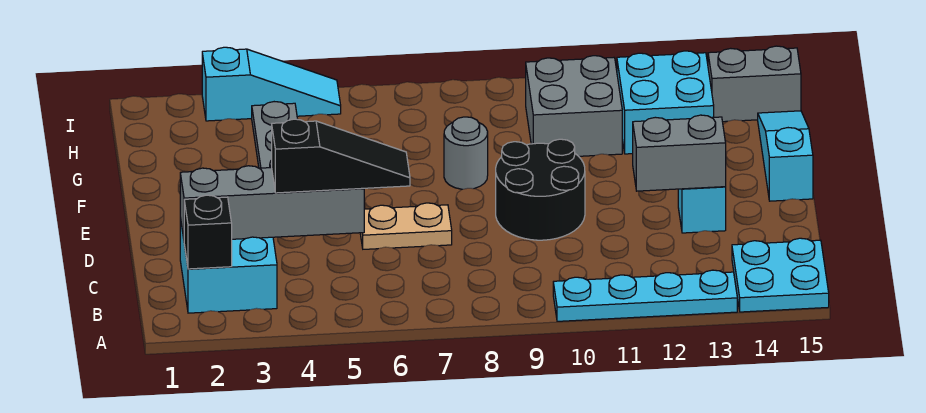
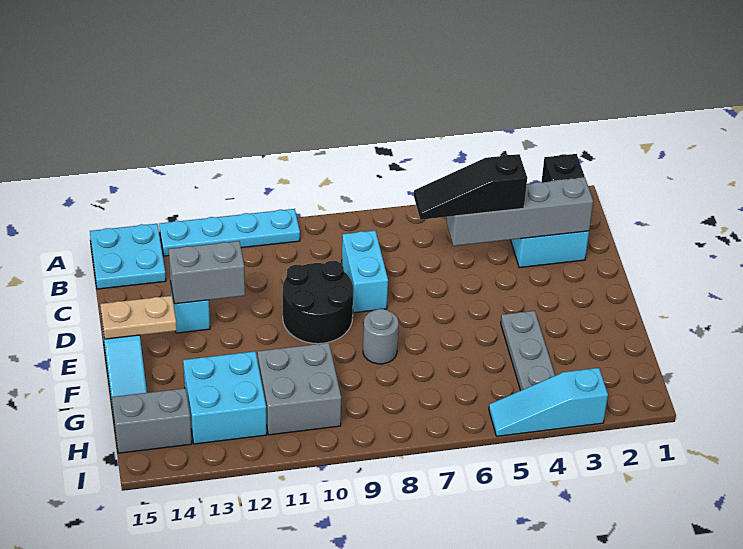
none -> cyan brick C8:D8 level 1
tan plate D6:D7 level 1 -> tan plate E14:E15 level 2

